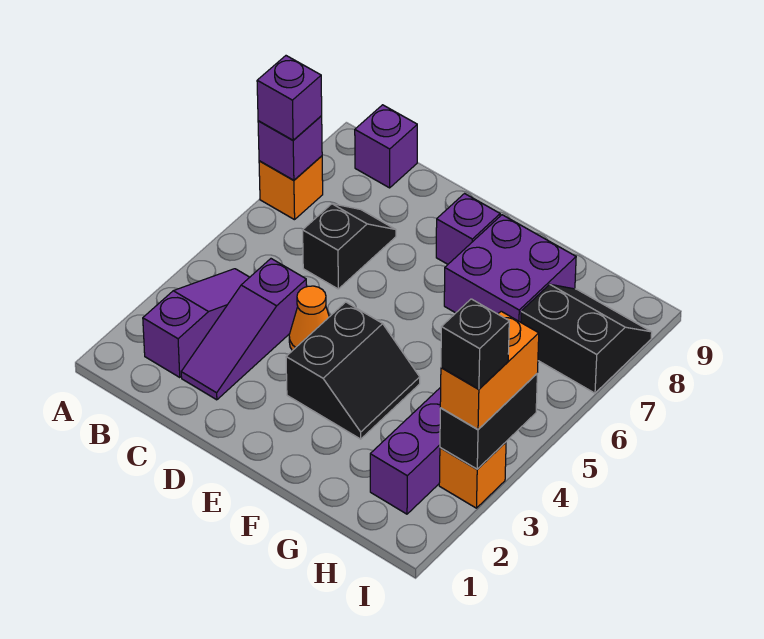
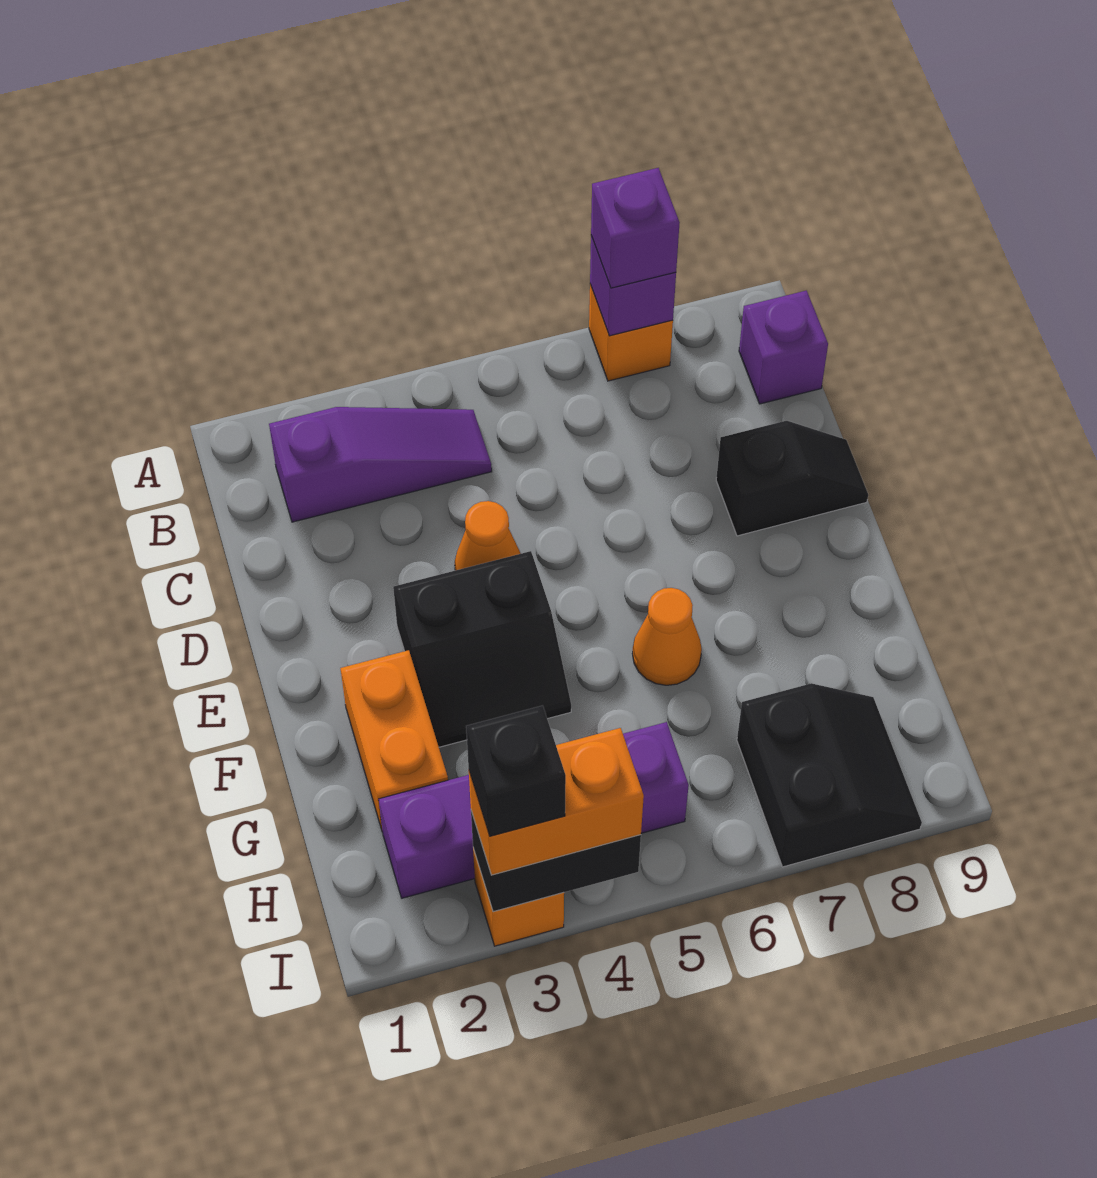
purple slope C2:C4 level 1 top 4 -> none
black slope C6:C7 level 1 top 6 -> black slope D8:D9 level 1 top 8
purple brick E8 level 1 -> none
none -> orange brick F2:G2 level 1
none -> orange cone F6 level 1
purple brick F7:G8 level 1 -> none

